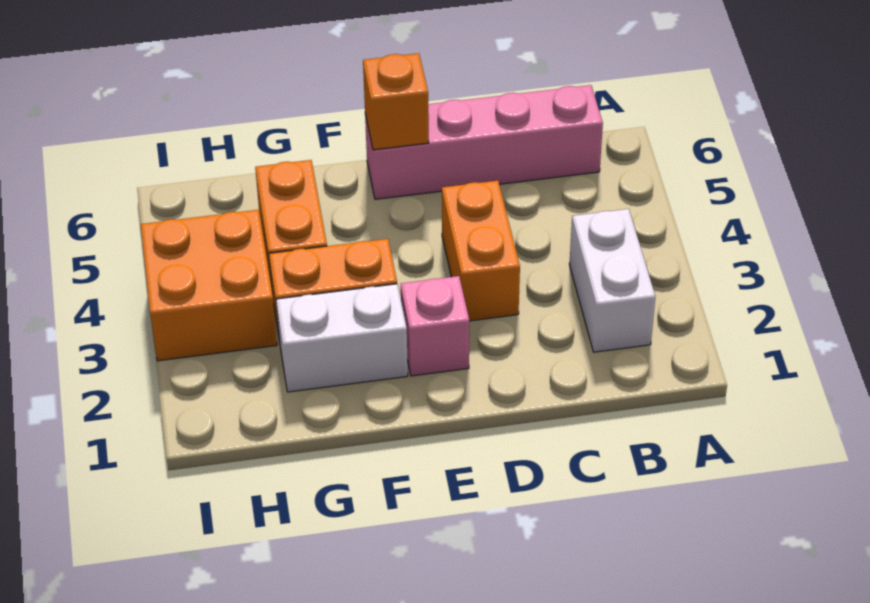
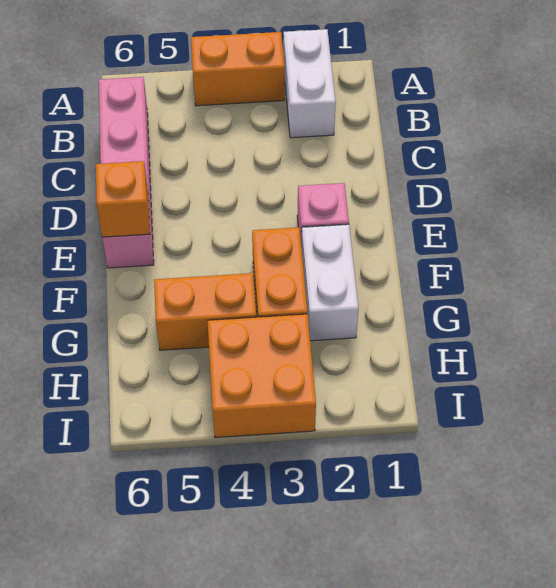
white brick B2:B3 level 1 -> white brick A2:B2 level 1
orange brick D3:D4 level 1 -> orange brick A3:A4 level 1

